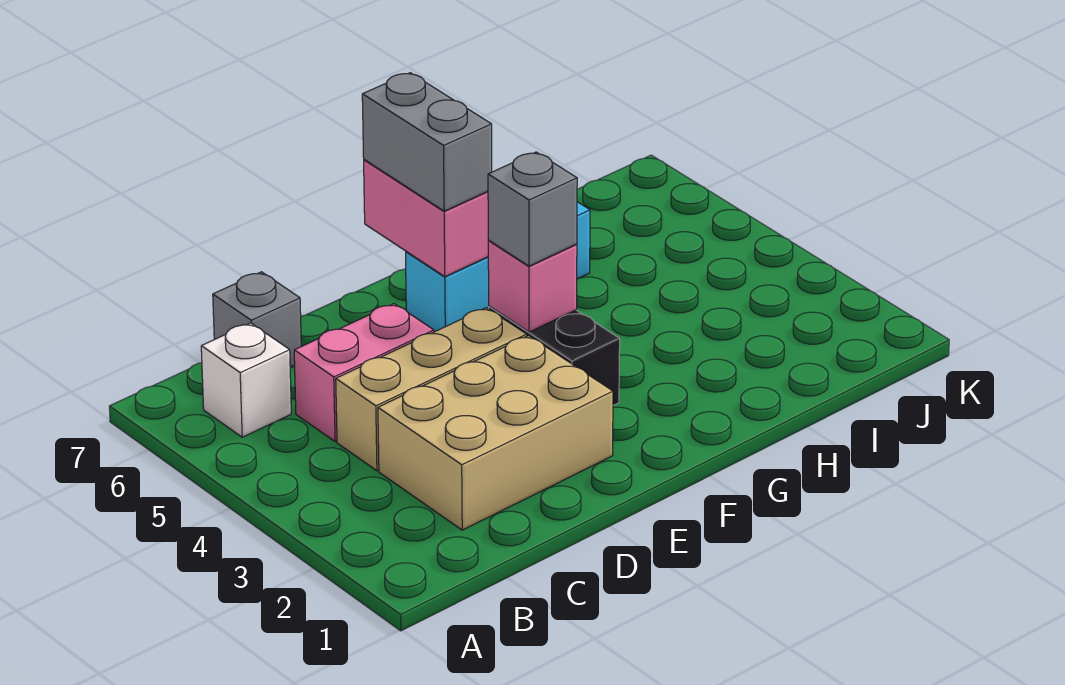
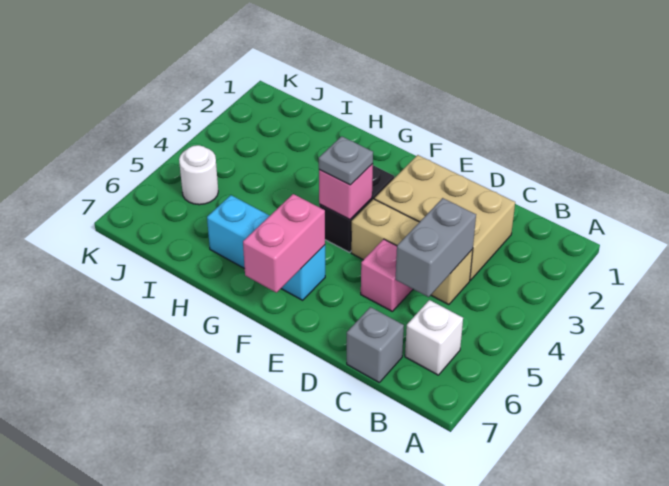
pink brick C5:D5 level 1 -> pink brick D5 level 1
grey brick F4 level 3 -> grey plate F4 level 3
grey brick F6:F7 level 3 -> grey brick C4:C5 level 2
none -> white round brick J5 level 1

